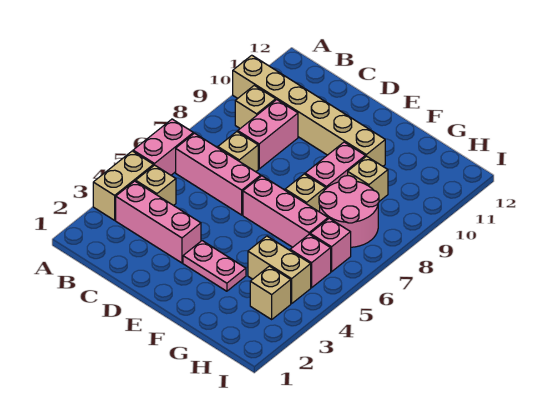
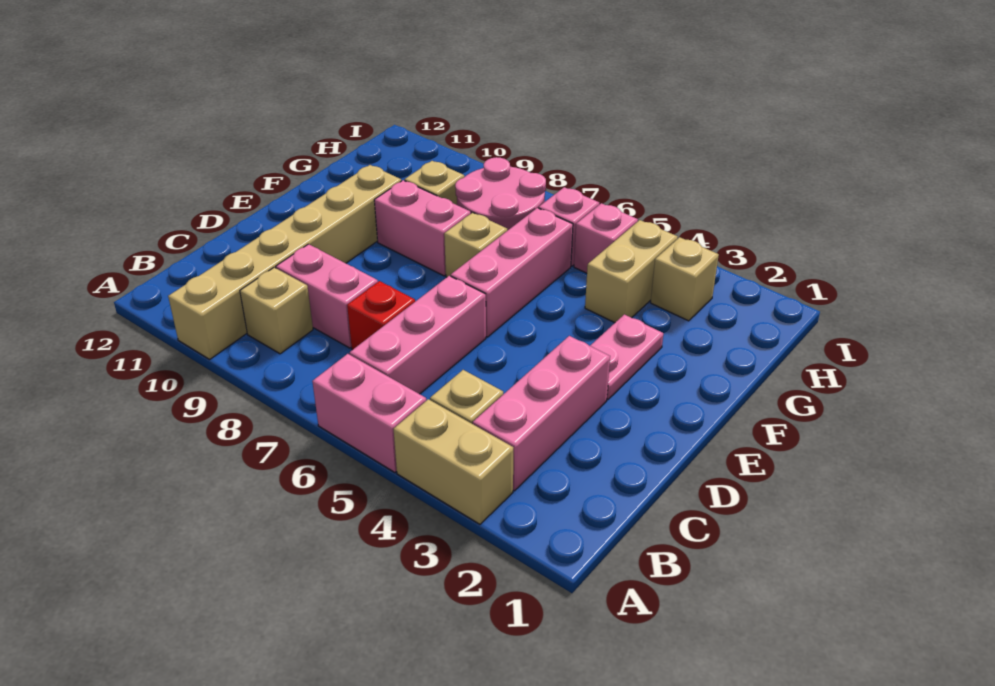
tan brick C7 level 1 -> red brick C7 level 1

